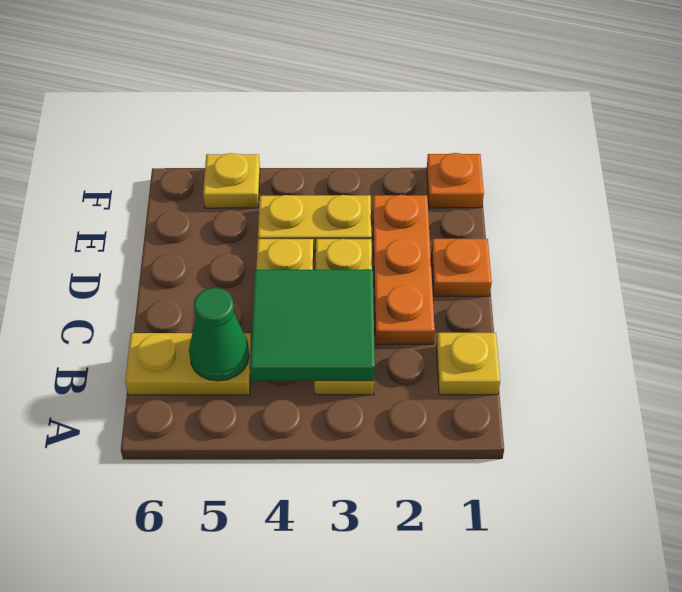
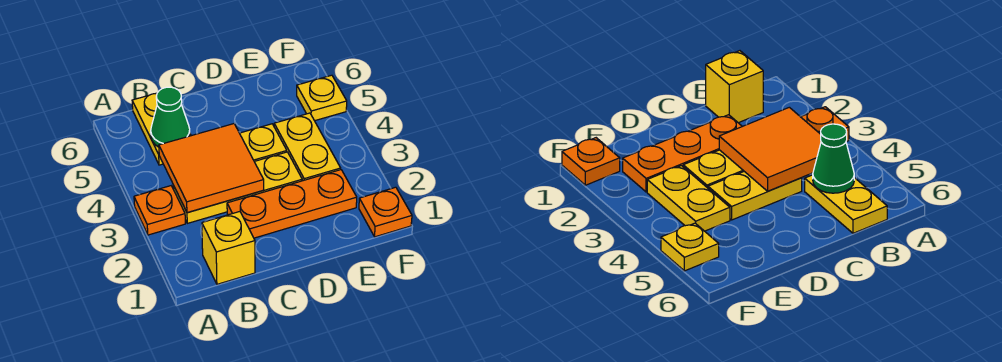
yellow plate B1 level 1 -> yellow brick B1 level 1
green tile B3:C4 level 2 -> orange tile B3:C4 level 2
orange plate D1 level 1 -> orange plate A3 level 1

